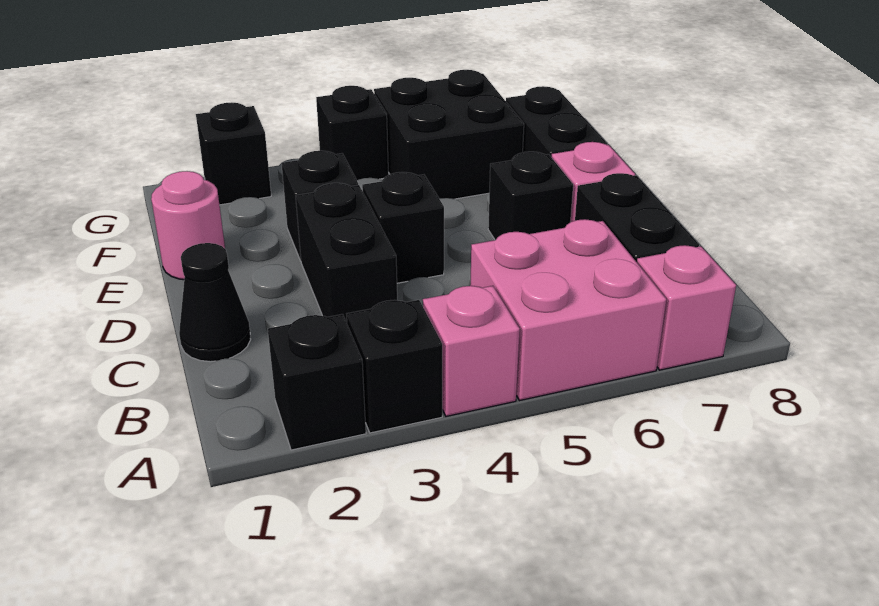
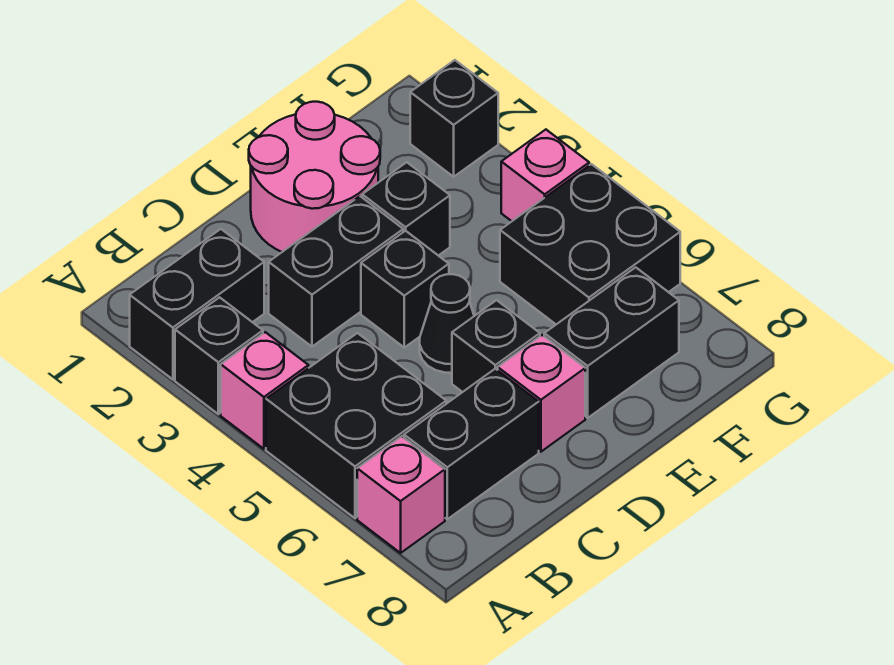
black brick A2 level 1 -> black brick A2:B2 level 1
pink brick A5:B6 level 1 -> black brick A5:B6 level 1
black cone C1 level 1 -> black cone D5 level 1
pink round brick E1 level 1 -> pink round brick D1:E2 level 1
black brick G4 level 1 -> pink brick G4 level 1

